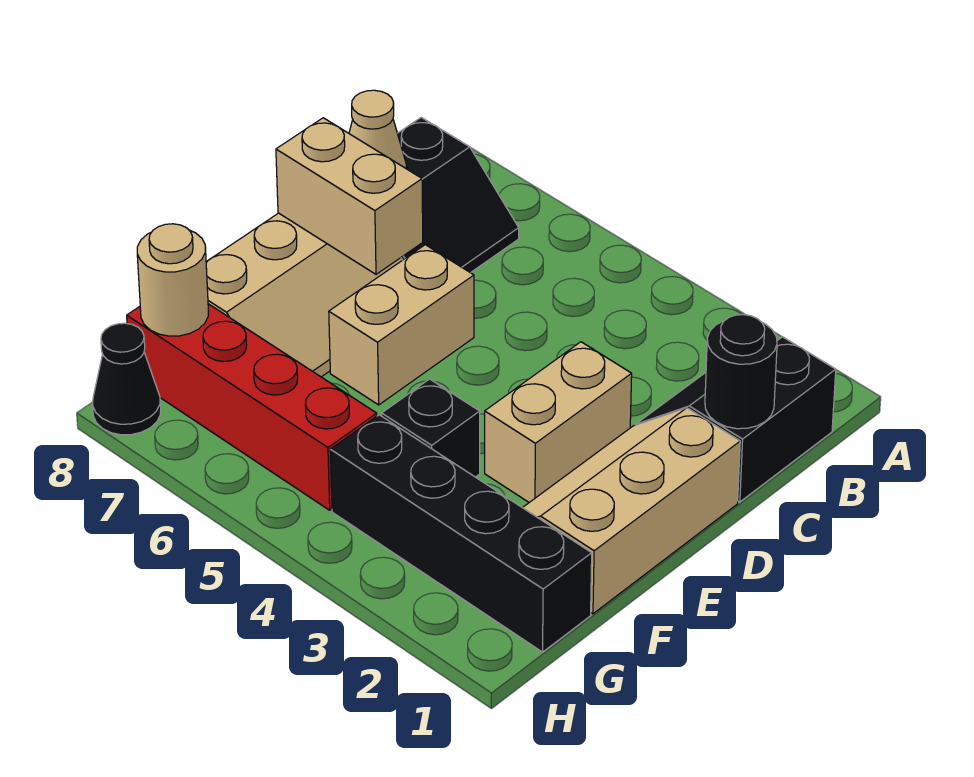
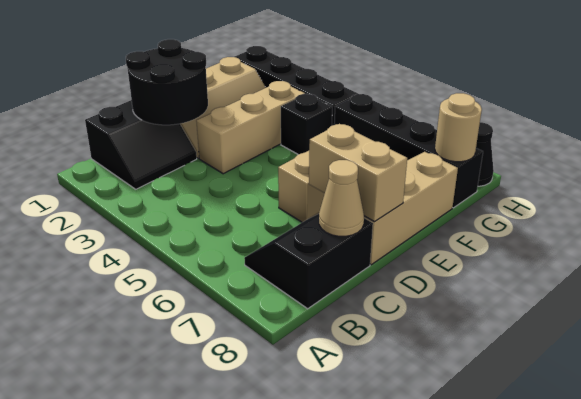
black round brick C1 level 2 -> black round brick C1:D2 level 2
tan brick D3:E3 level 1 -> tan brick D3:F3 level 1
red brick G5:G8 level 1 -> black brick G5:G8 level 1

